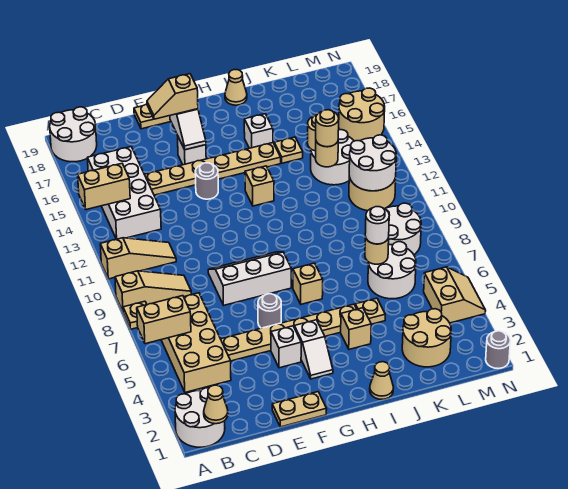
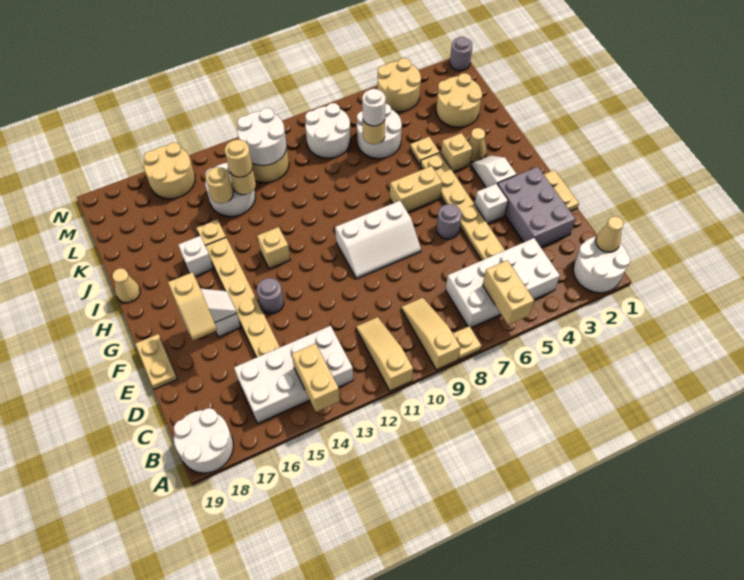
tan brick B4:C7 level 1 -> white brick B4:C7 level 1
none -> grey brick D2:F3 level 1
white slope E8:G9 level 1 top 8 -> white slope F8:G10 level 1 top G
white slope G3:G4 level 1 top 4 -> white slope G3:H3 level 1 top G
tan brick H7 level 1 -> tan brick H6:H7 level 1
tan cone I1 level 1 -> tan cone I3 level 1
tan slope M4:N5 level 1 top M -> tan round brick M4:N5 level 1

